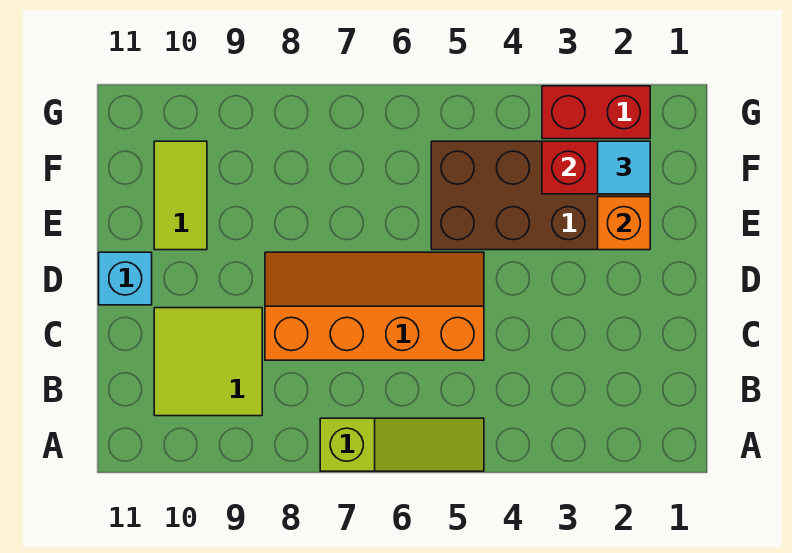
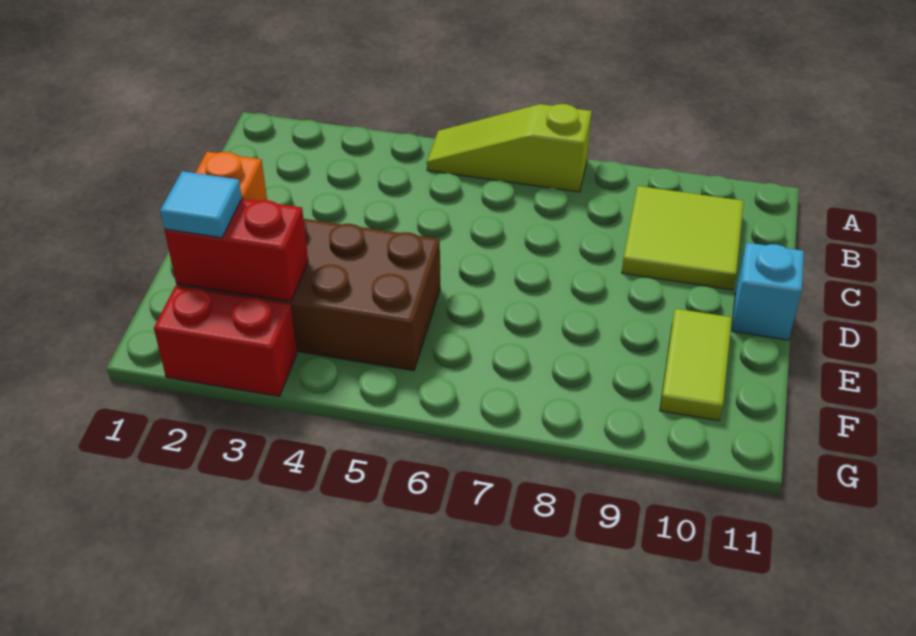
orange slope C5:D8 level 1 top C -> none

